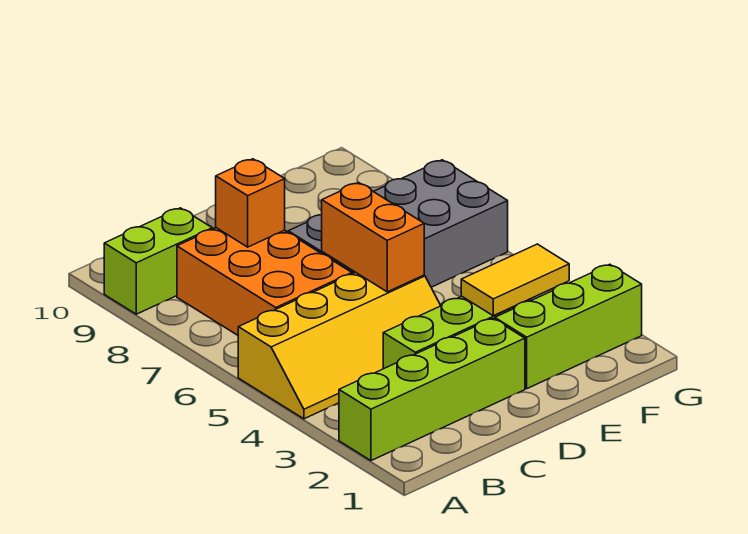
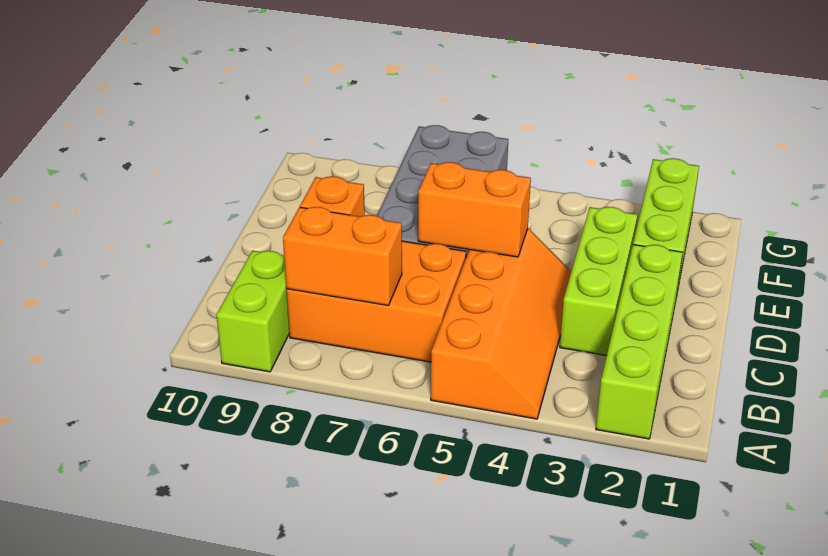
yellow slope A4:D5 level 1 top 5 -> orange slope A4:D5 level 1 top 5
none -> orange brick B7:B8 level 2
yellow tile E3:F3 level 2 -> none

